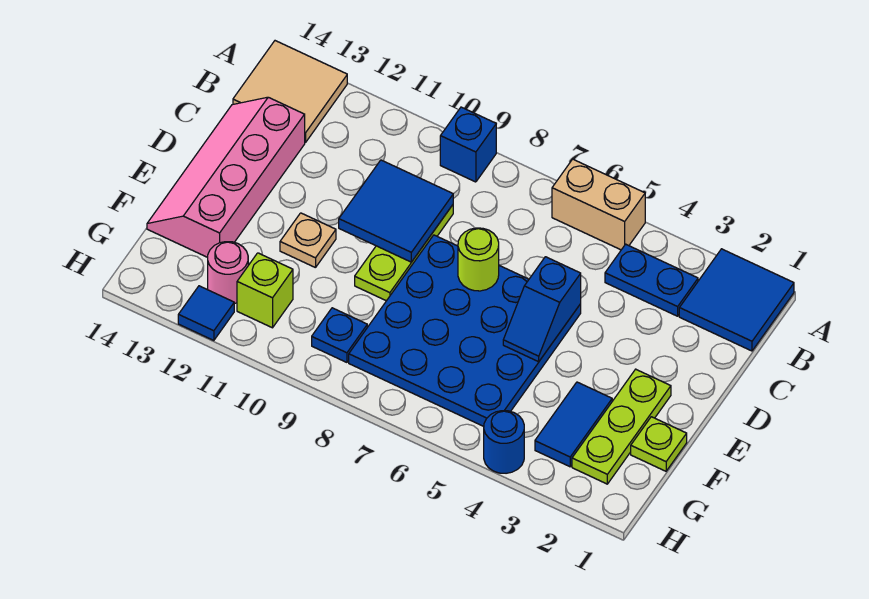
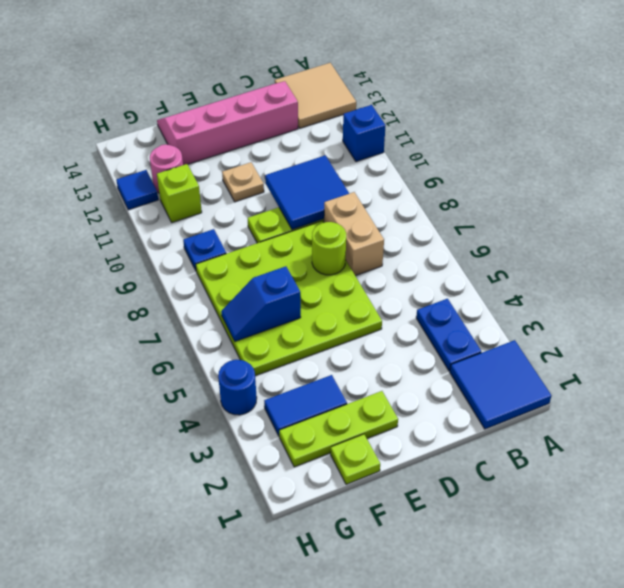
tan brick A5:A6 level 1 -> tan brick C7:C8 level 1
blue brick A9 level 1 -> blue brick A11 level 1
blue plate D5:G8 level 1 -> lime plate D5:G8 level 1
blue slope D5:E5 level 2 top D -> blue slope F6:G6 level 2 top F

